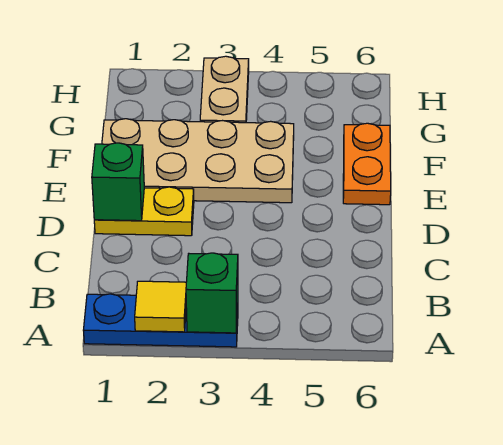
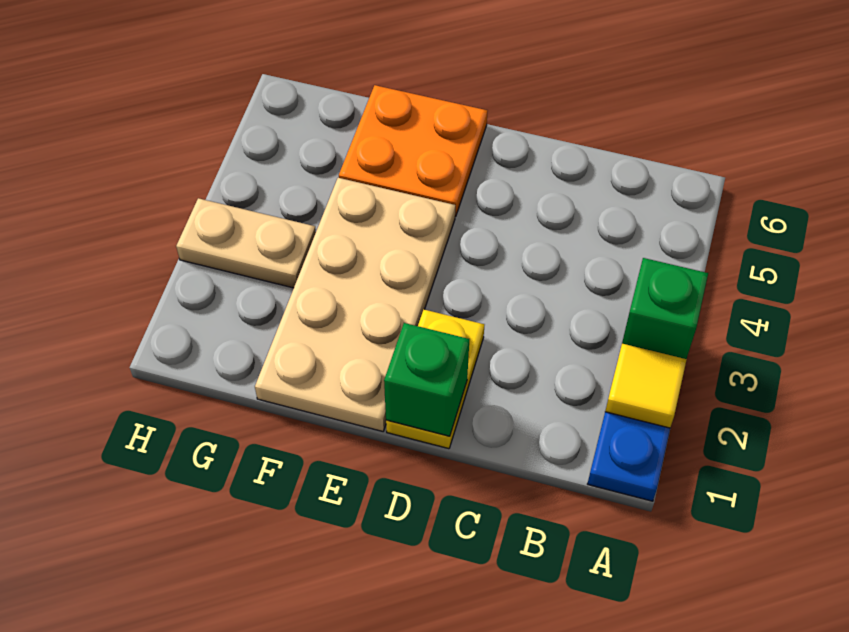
orange plate E6:F6 level 1 -> orange plate E5:F6 level 1

